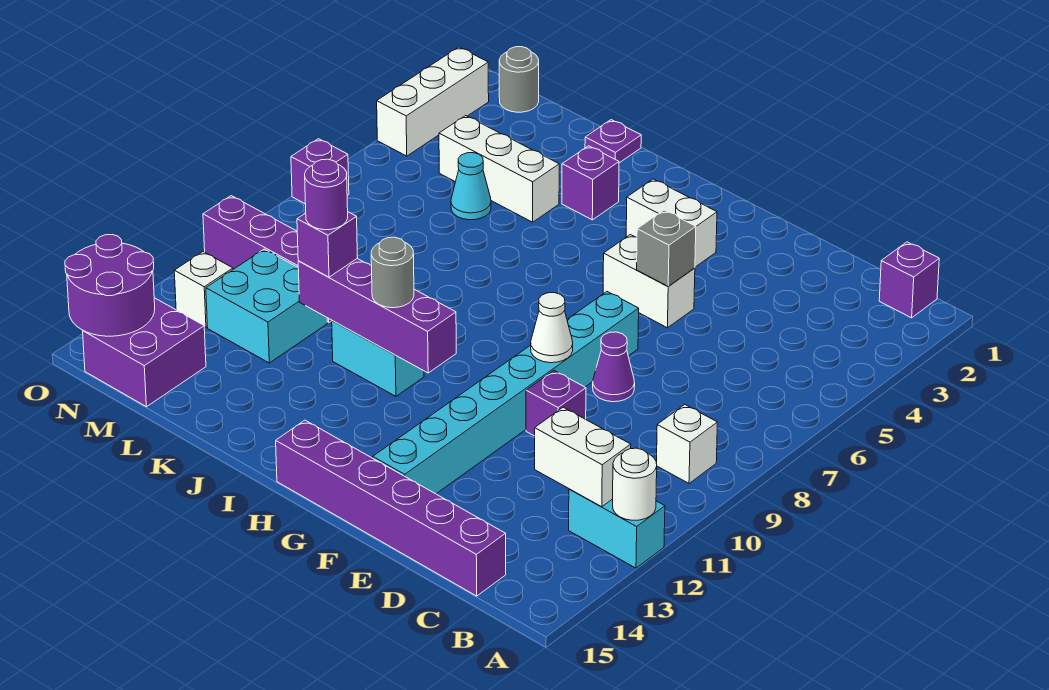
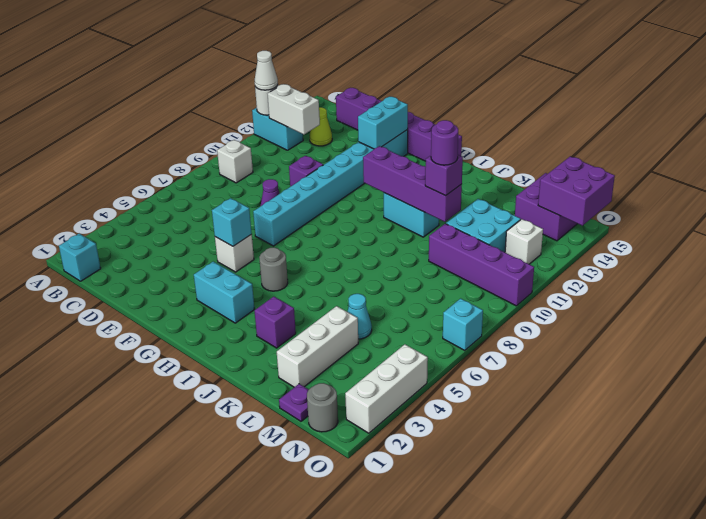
purple brick B1 level 1 -> cyan brick B1 level 1
none -> lime cone C13 level 1
white brick F5:G5 level 1 -> white brick F5 level 1
grey brick F5 level 2 -> cyan brick F5 level 2
white cone F9 level 2 -> white cone A12 level 3
none -> cyan brick F13:F14 level 2
white brick G3:H3 level 1 -> cyan brick G3:H3 level 1
grey round brick I11 level 3 -> grey round brick H5 level 1
purple plate K1 level 1 -> purple plate M1 level 1
white brick K4:M4 level 1 -> white brick L2:L4 level 1
purple round brick N14:O15 level 2 -> purple brick N14:O15 level 2
purple brick O7 level 1 -> cyan brick O7 level 1

